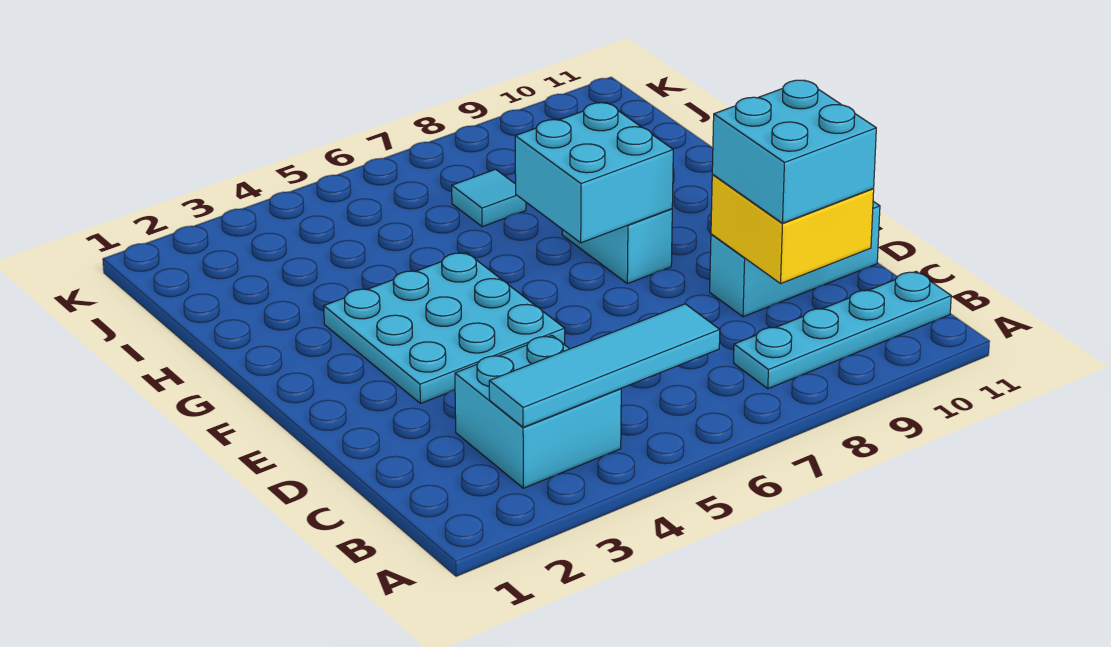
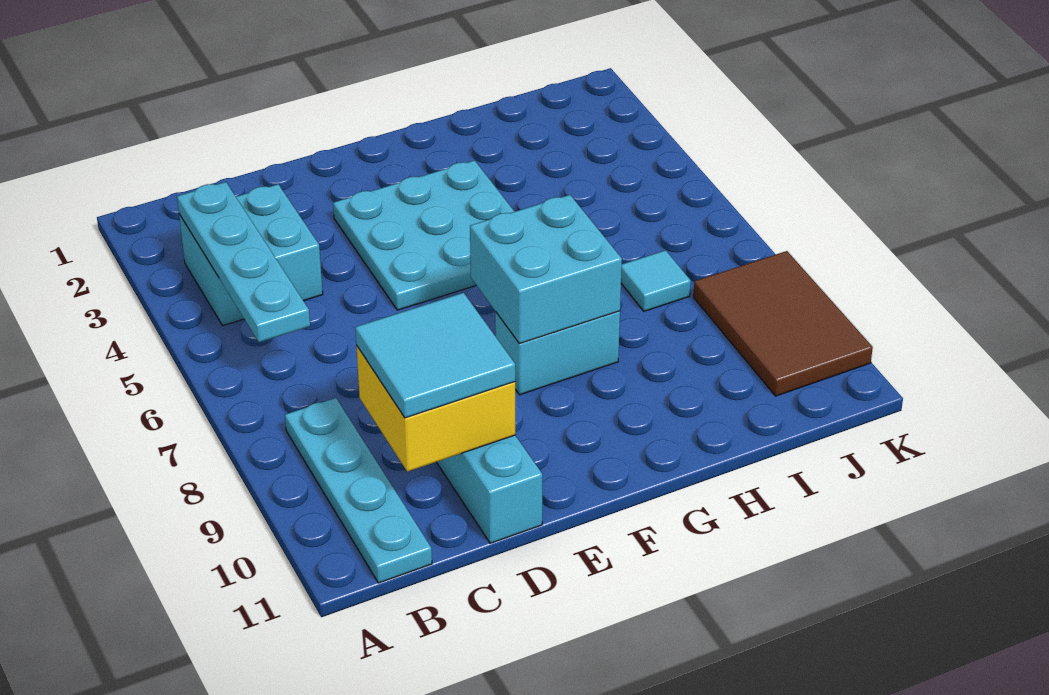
cyan tile B3:B6 level 2 -> cyan plate B3:B6 level 2
cyan brick C9:D10 level 3 -> cyan tile C9:D10 level 3
none -> brown tile J8:K10 level 1

